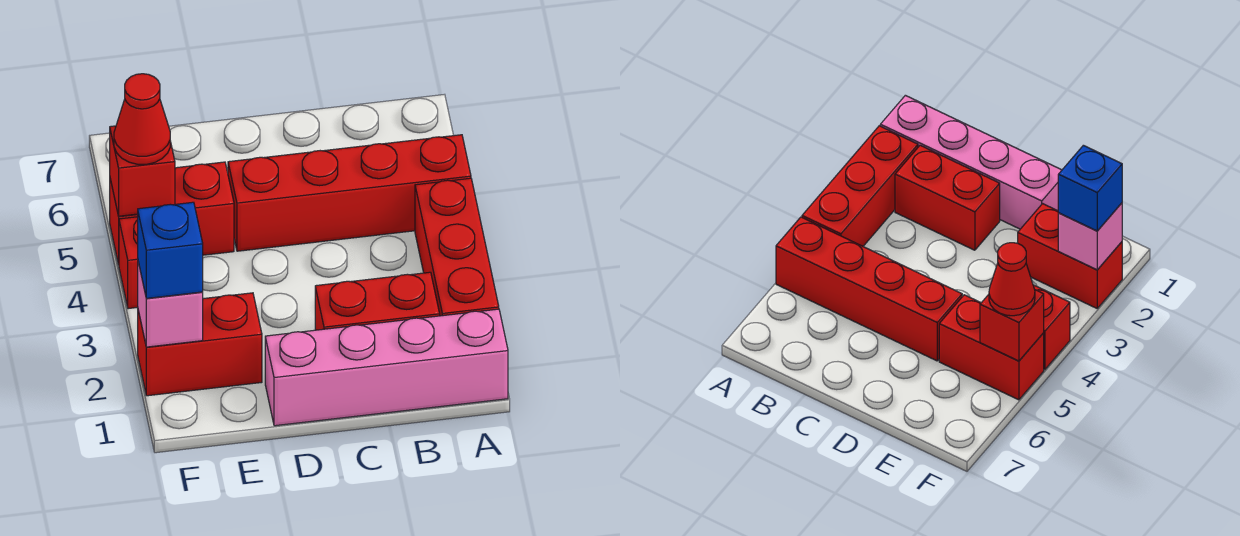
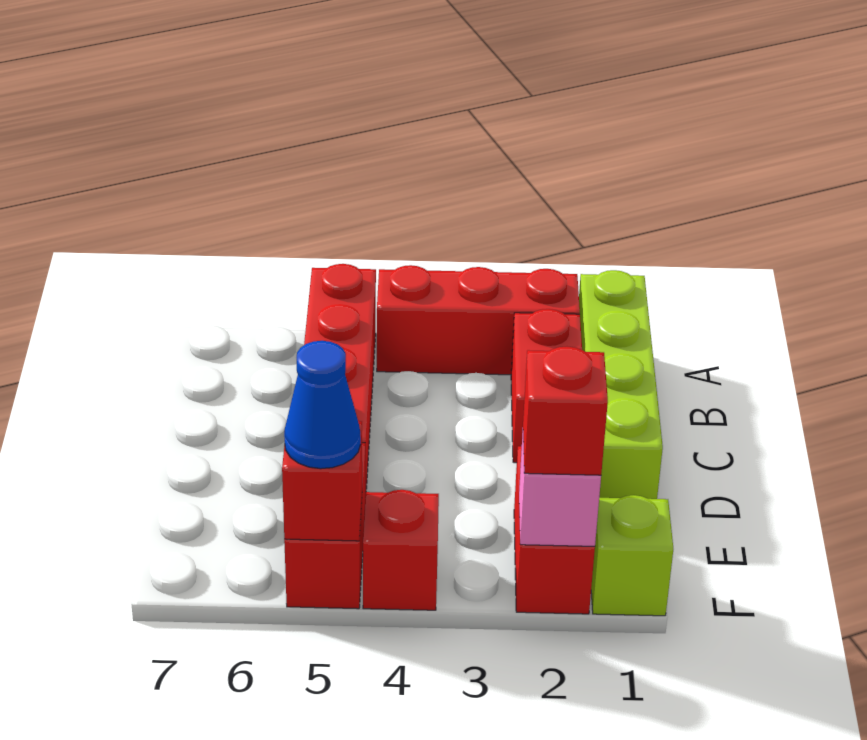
pink brick A1:D1 level 1 -> lime brick A1:D1 level 1
none -> lime brick F1 level 1
blue brick F2 level 3 -> red brick F2 level 3
red cone F5 level 3 -> blue cone F5 level 3

